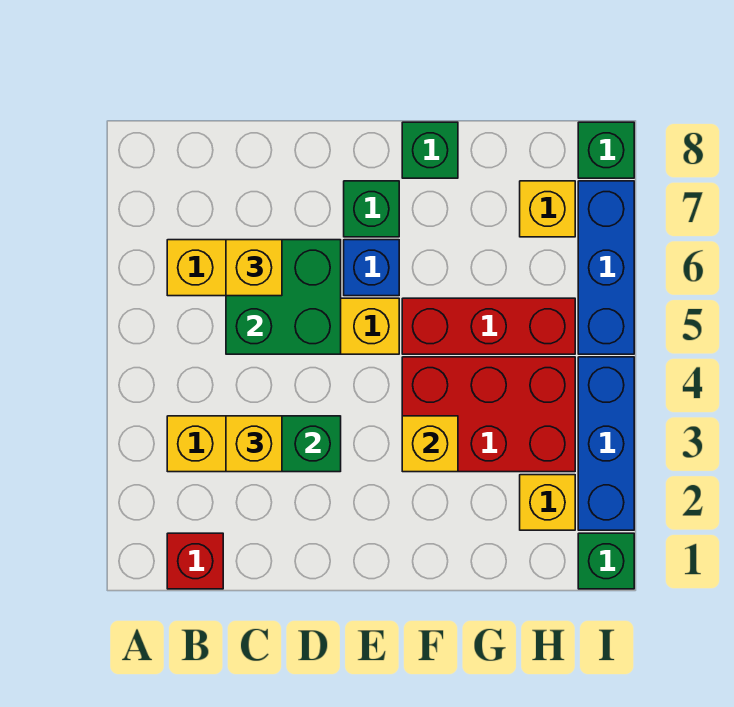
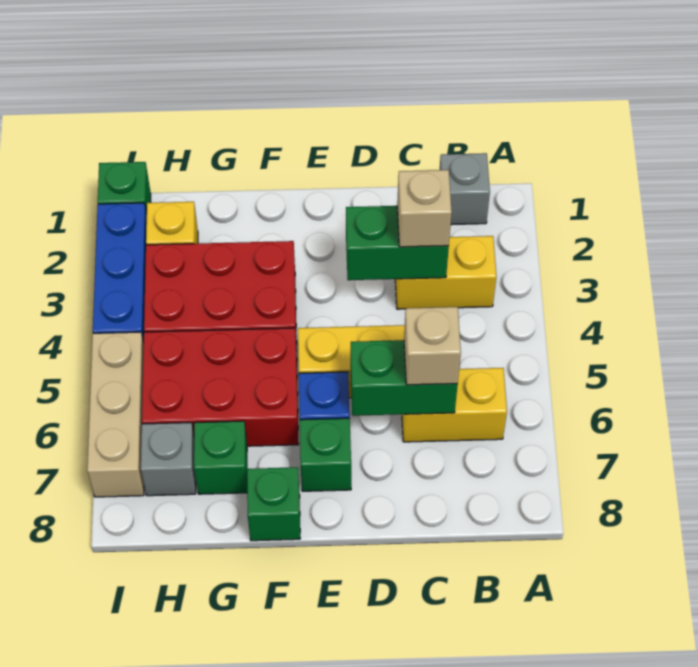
red brick B1 level 1 -> grey brick B1 level 1
yellow brick C3 level 3 -> tan brick C3 level 3
green brick C5:D6 level 2 -> green brick C6:D6 level 2
yellow brick C6 level 3 -> tan brick C6 level 3
yellow brick F3 level 2 -> none
red brick F5:H5 level 1 -> red brick F5:H6 level 1
yellow brick H7 level 1 -> grey brick H7 level 1
blue brick I5:I7 level 1 -> tan brick I5:I7 level 1
green brick I8 level 1 -> green brick G7 level 1

